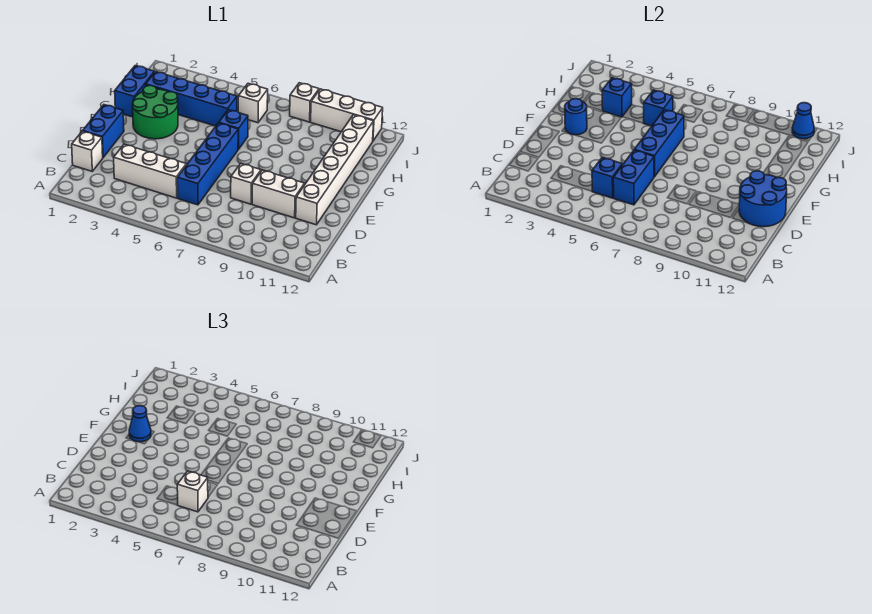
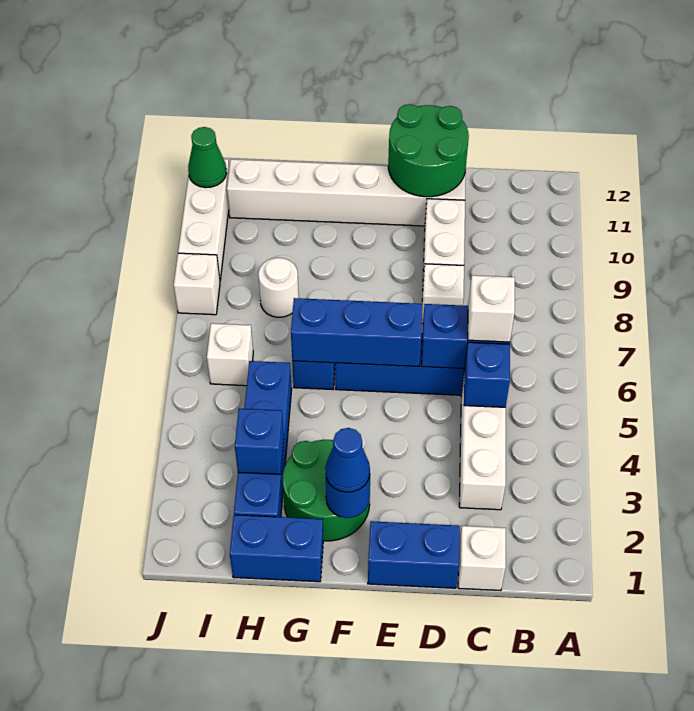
blue round brick D11:E12 level 2 -> green round brick D11:E12 level 2
blue brick H5 level 2 -> none
none -> white round brick H8 level 1
blue cone J11 level 2 -> green cone J11 level 2

